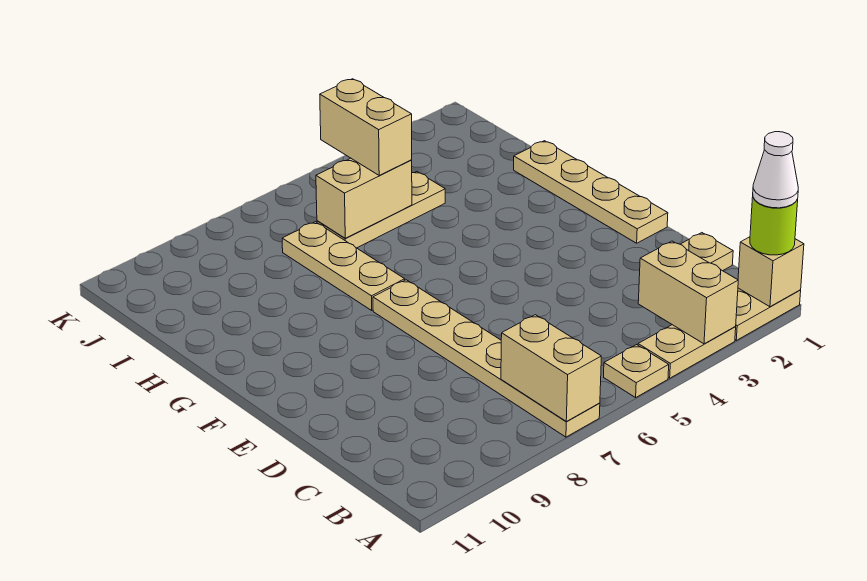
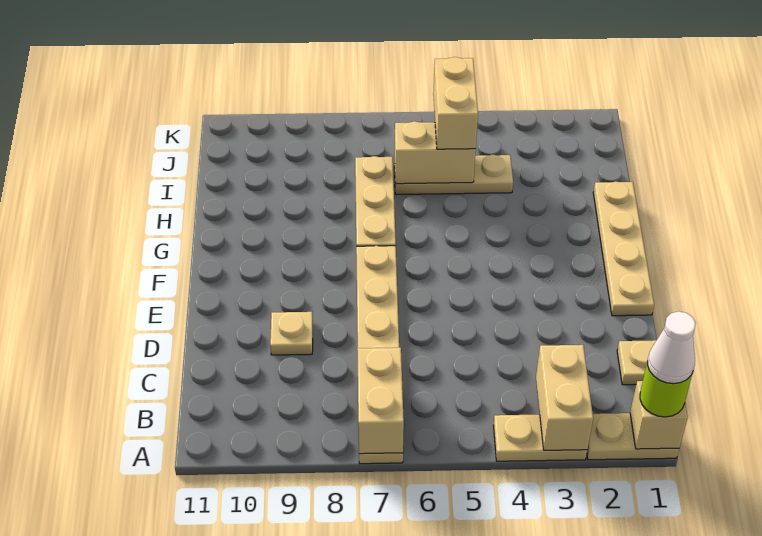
tan plate A5 level 1 -> tan plate D9 level 1

